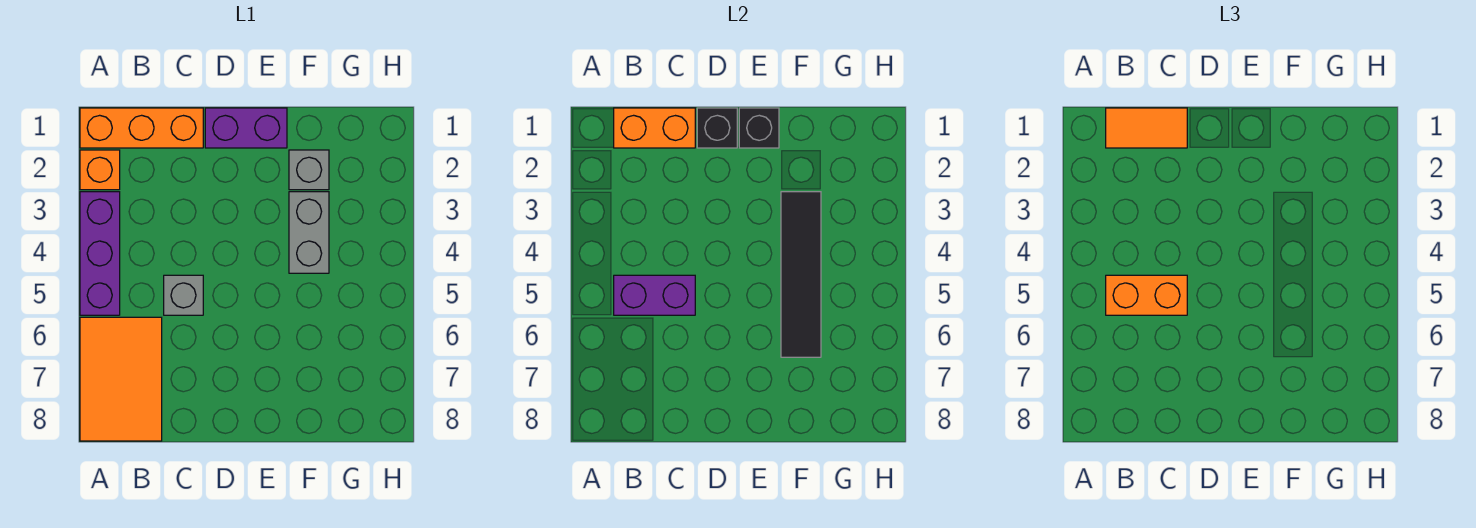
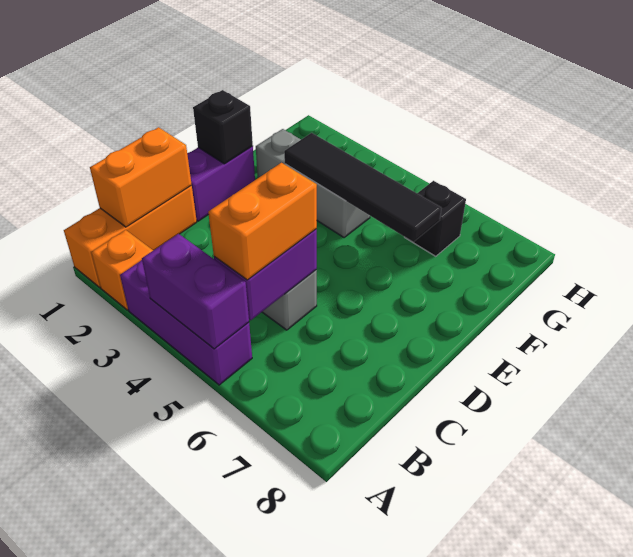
none -> purple brick A4:A5 level 2
orange tile A6:B8 level 1 -> none
orange tile B1:C1 level 3 -> none
black brick D1 level 2 -> black brick G6 level 1

